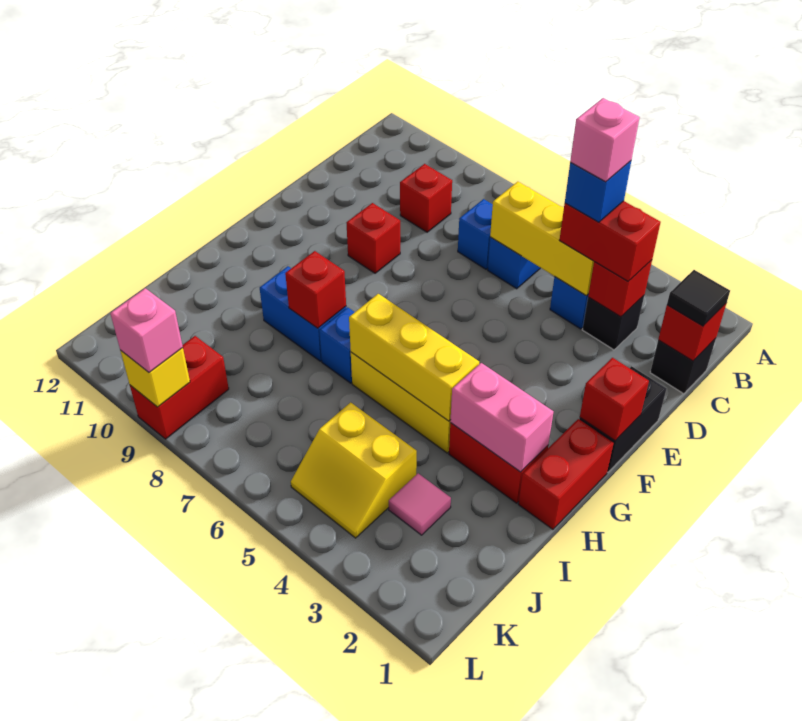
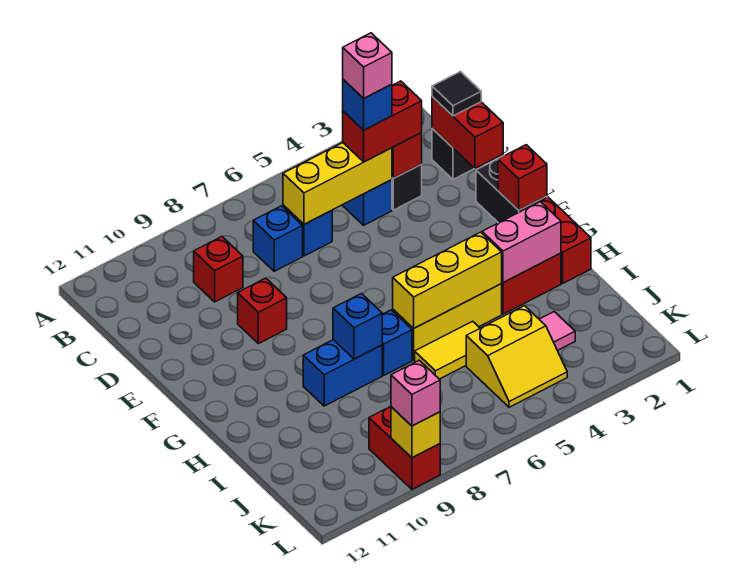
red brick C1 level 2 -> red brick C1:D1 level 2
red brick H8 level 2 -> blue brick H8 level 2
none -> yellow tile I5:I6 level 1

